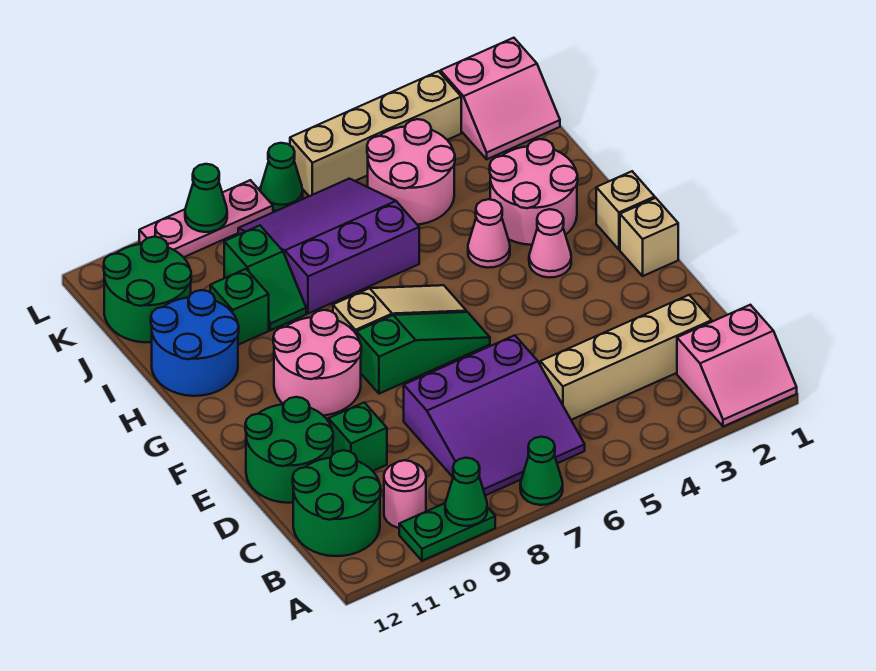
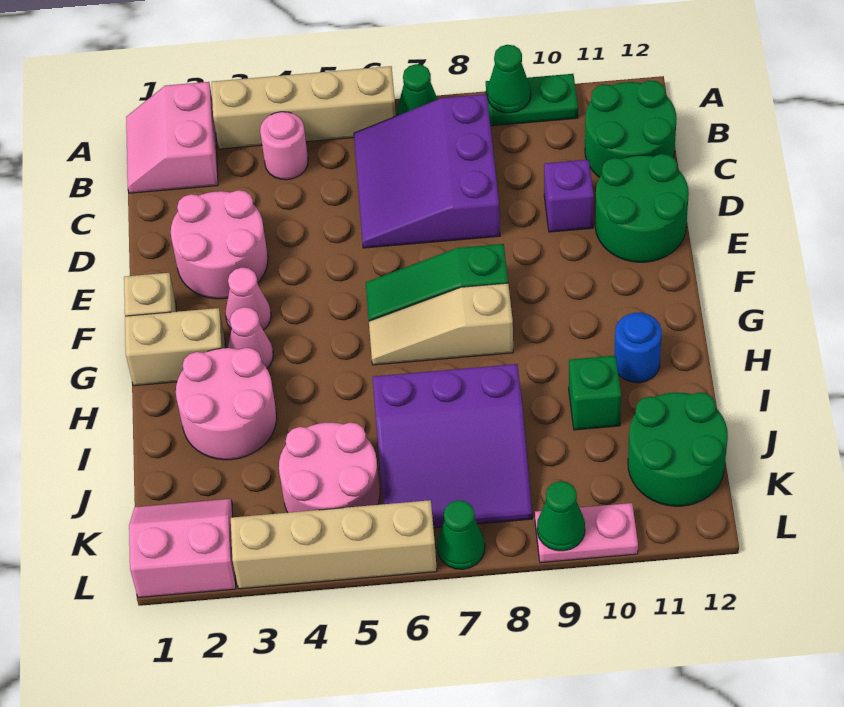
pink slope A1:B2 level 1 top B -> pink slope A1:B2 level 1 top 2
purple slope B6:D8 level 1 top D -> purple slope B6:D8 level 1 top 8
pink round brick B10 level 1 -> pink round brick B4 level 1
tan brick C2:C5 level 1 -> tan brick A3:A6 level 1
green brick D10 level 1 -> purple brick D10 level 1
pink round brick F9:G10 level 1 -> pink round brick D2:E3 level 1
tan brick G1 level 1 -> tan brick G1:G2 level 1
pink cone H4 level 1 -> pink cone F3 level 1
blue round brick H11:I12 level 1 -> blue round brick H11 level 1
green slope I9:J9 level 1 top J -> none
pink plate L8:L10 level 1 -> pink plate L9:L10 level 1

